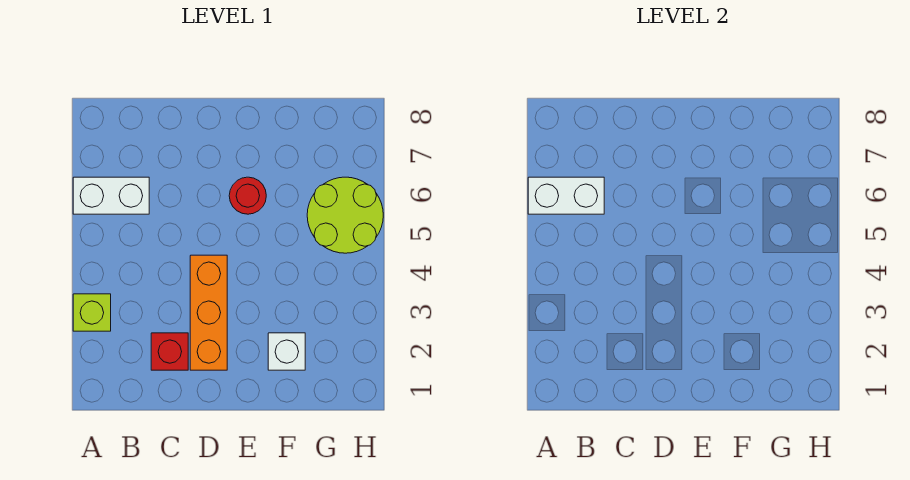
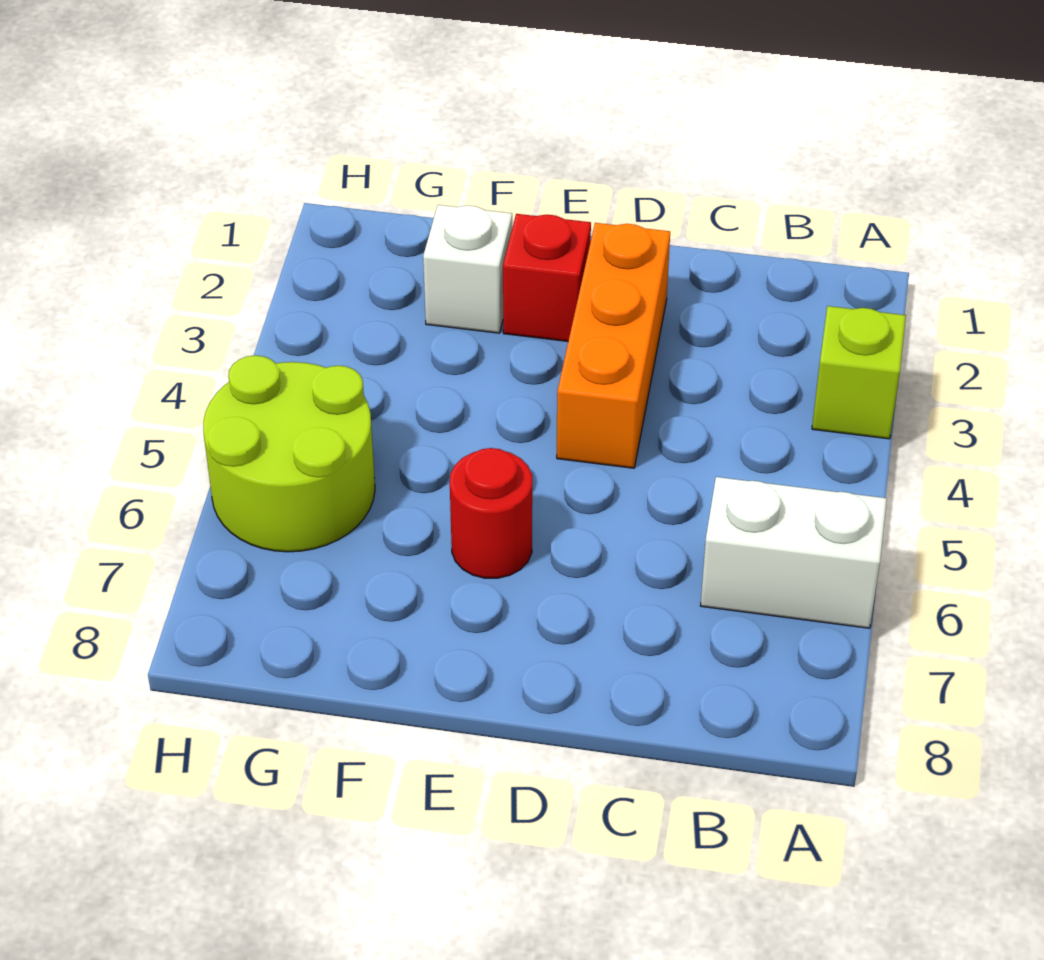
white brick A6:B6 level 2 -> none
red brick C2 level 1 -> red brick E2 level 1

